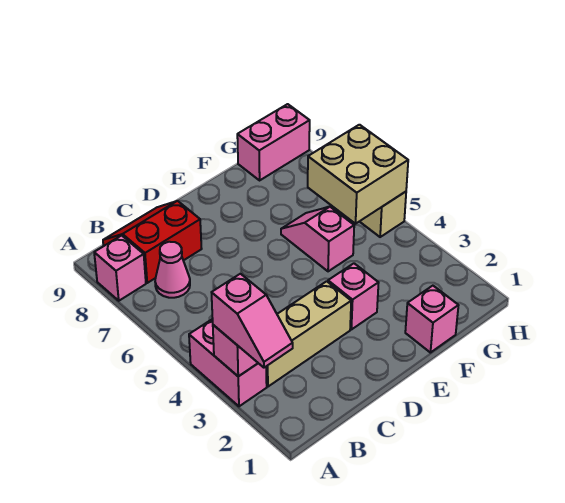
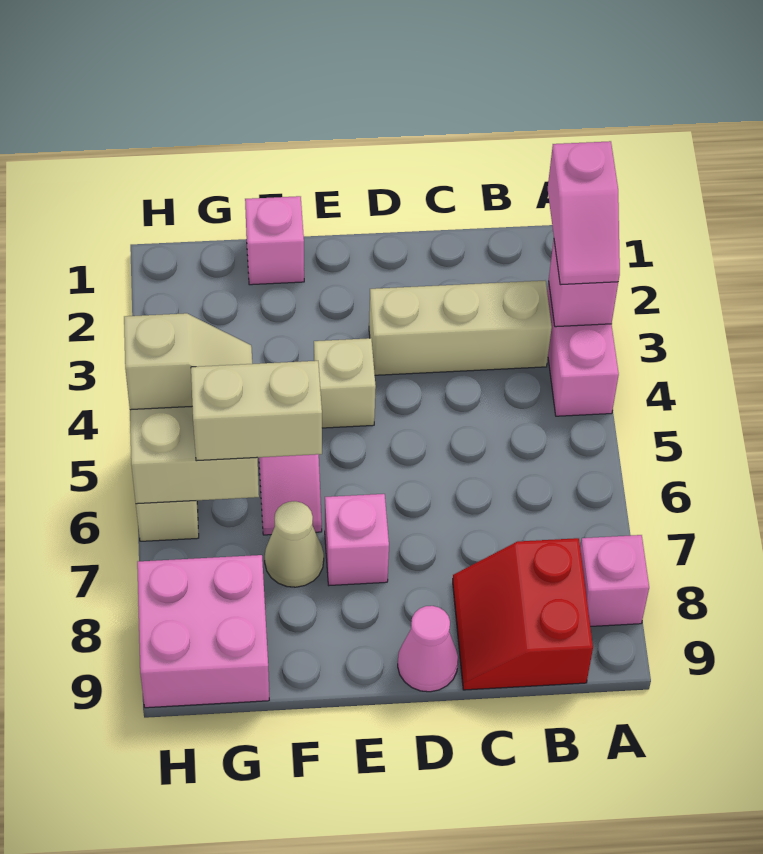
pink slope A2:A3 level 3 top 3 -> pink slope A2:A3 level 3 top 2
pink cone B7 level 1 -> pink cone D9 level 1
red slope B8:C9 level 1 top 8 -> red slope B8:C9 level 1 top B
pink brick E3 level 1 -> pink brick E7 level 1
none -> tan brick E4 level 1
none -> tan brick F6:G6 level 3
none -> tan cone F7 level 1
none -> tan slope G5:H5 level 3 top H
pink brick G9:H9 level 1 -> pink brick G8:H9 level 1

